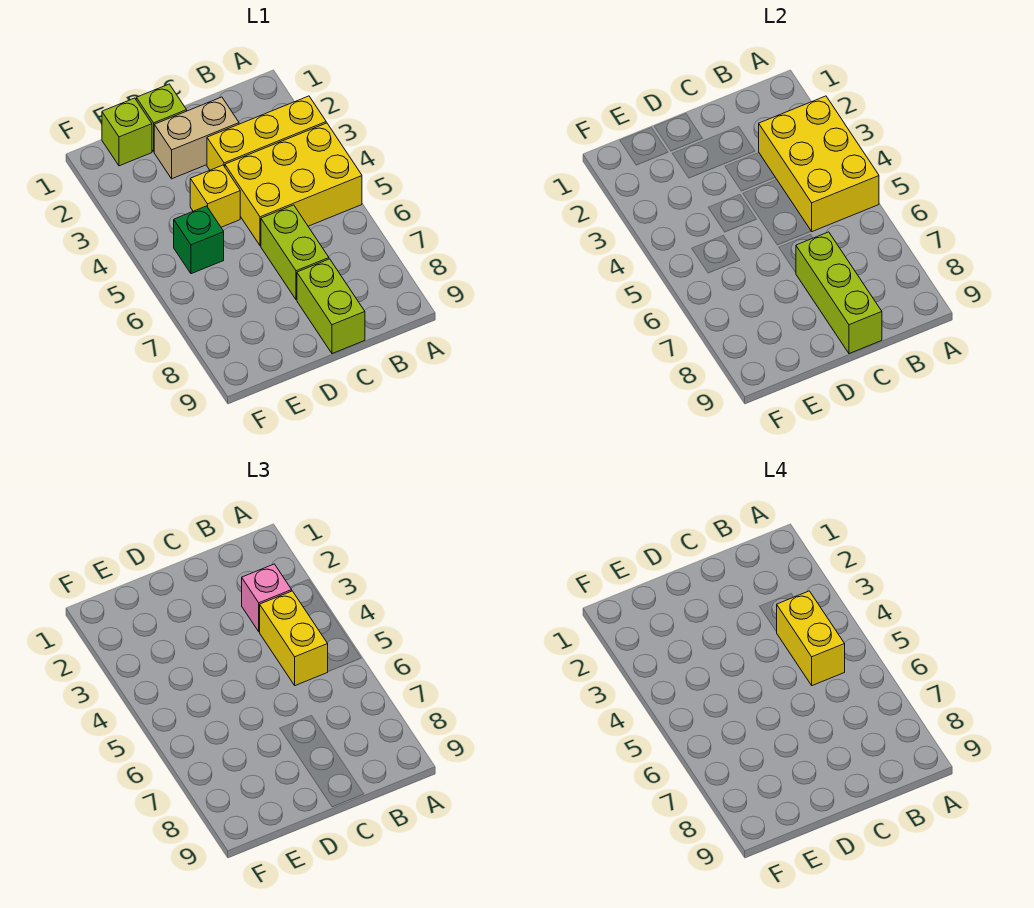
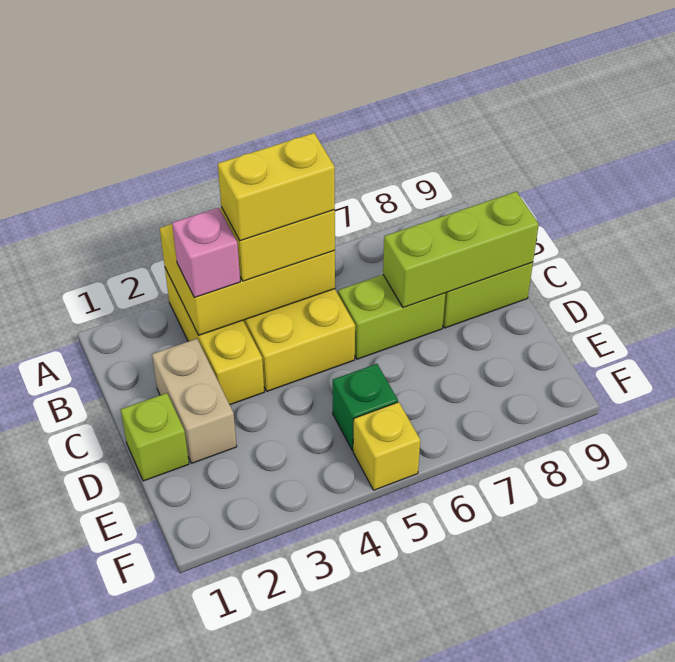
yellow brick D4 level 1 -> yellow brick F5 level 1
lime brick E1 level 1 -> none

